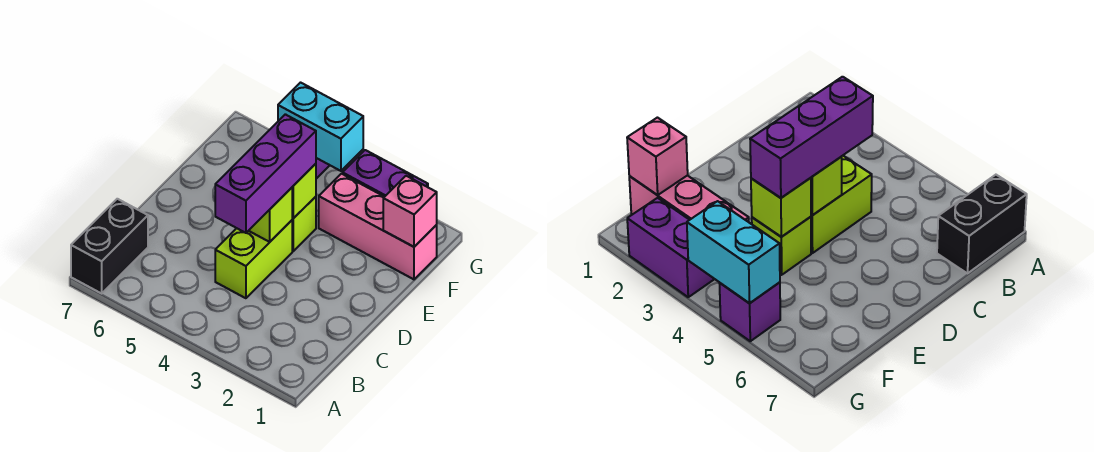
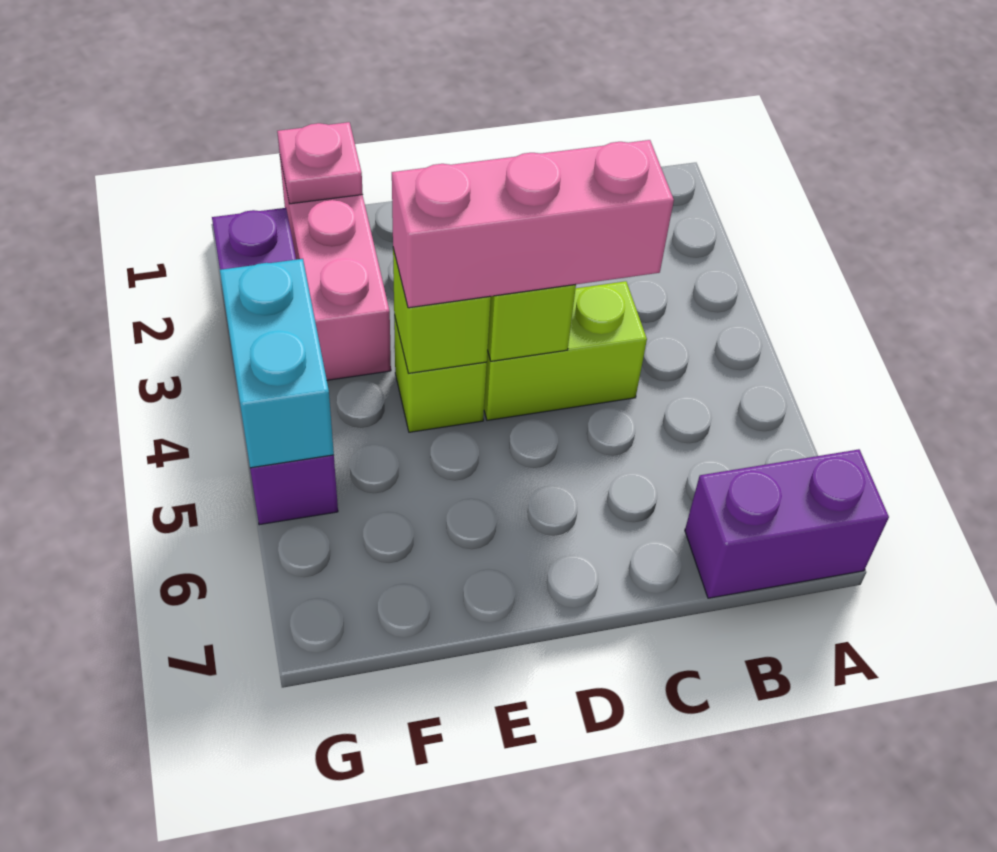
black brick A7:B7 level 1 -> purple brick A7:B7 level 1
purple brick C4:E4 level 3 -> pink brick C4:E4 level 3
pink brick F1 level 2 -> pink plate F1 level 2

